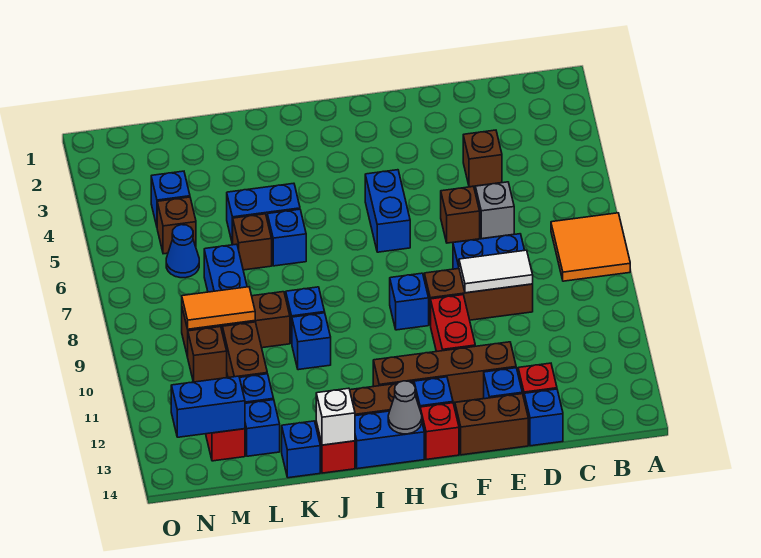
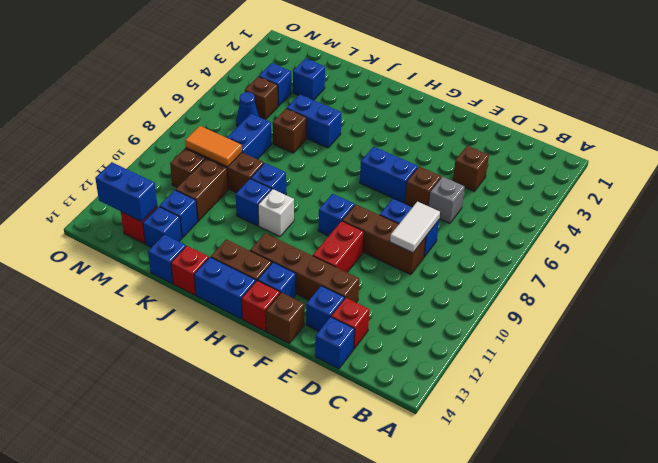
orange tile A7:B8 level 1 -> none
white tile D9:E9 level 2 -> white tile D8:D9 level 2
brown brick E14:F14 level 1 -> brown brick F14 level 1
blue brick G5:G6 level 1 -> blue brick F6:G6 level 1
grey cone H14 level 2 -> none
blue brick J6 level 1 -> blue brick L3 level 1
white brick J14 level 2 -> white brick I10 level 1

